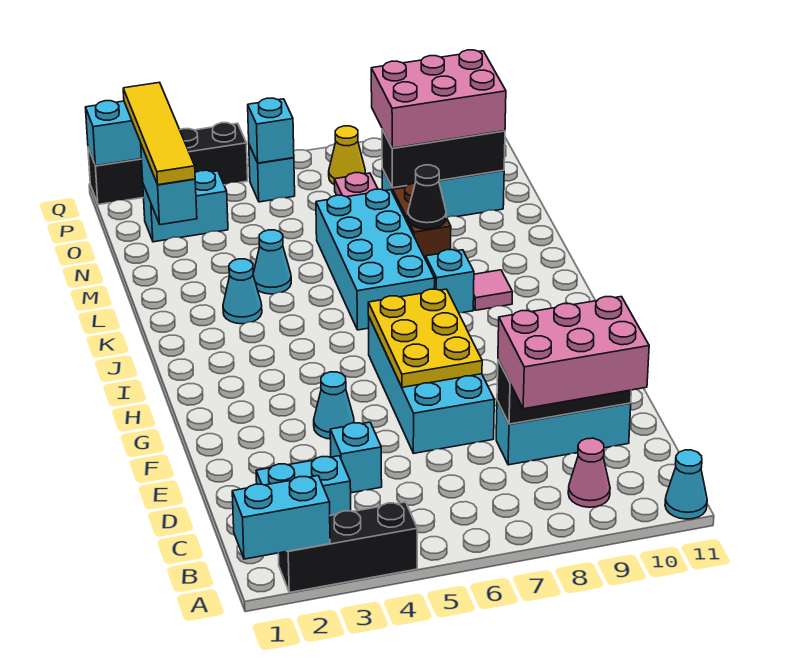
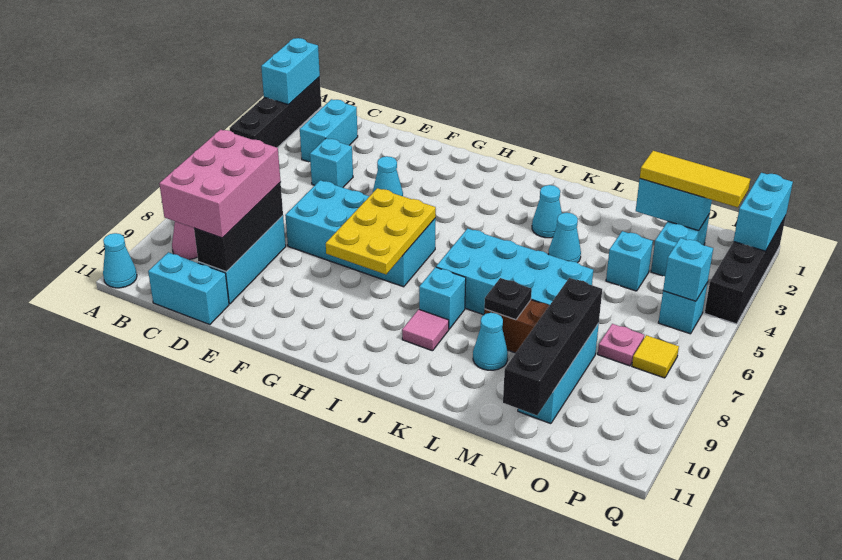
black brick A2:A4 level 1 -> black brick A1:A4 level 1
none -> cyan brick C11:D11 level 1
yellow plate F6:H7 level 2 -> yellow plate G6:H8 level 2
black cone L8 level 2 -> black plate L8 level 2
none -> cyan cone L9 level 1
yellow tile N2:Q2 level 3 -> yellow tile N2:P2 level 3
none -> cyan brick N4 level 1
black brick N8:N10 level 2 -> black brick N8:N11 level 2
pink brick N8:O10 level 3 -> none
yellow cone P7 level 1 -> yellow tile P7 level 1

